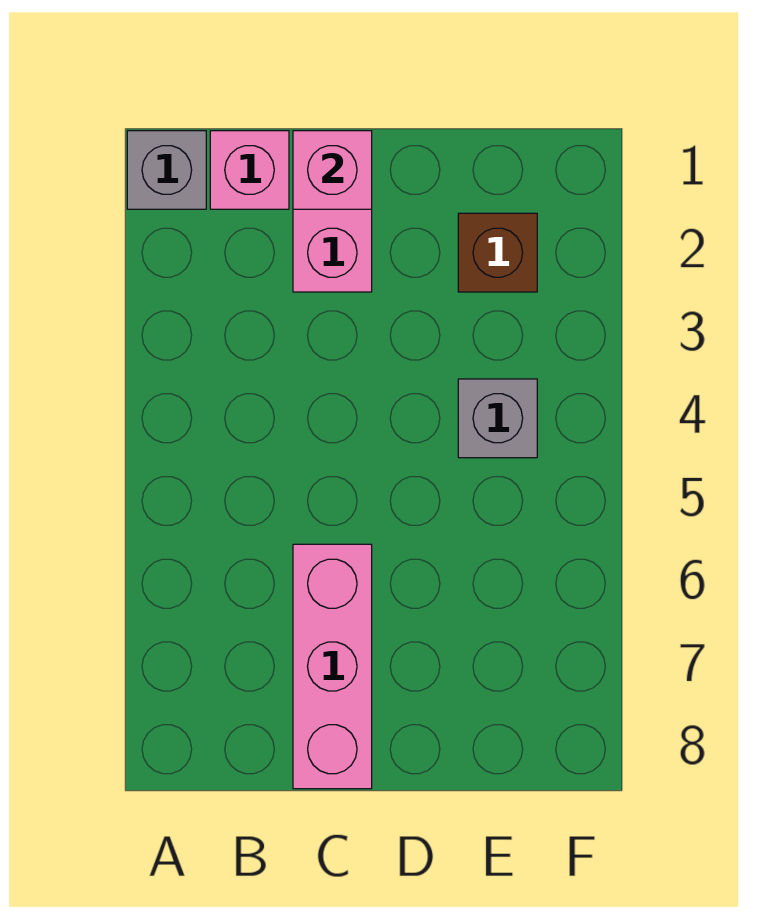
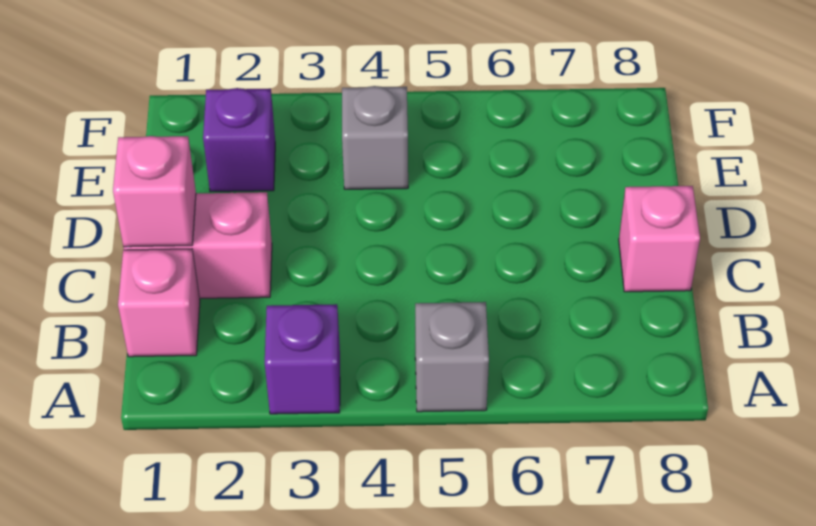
grey brick A1 level 1 -> grey brick A5 level 1
none -> purple brick A3 level 1
pink brick C6:C8 level 1 -> pink brick C8 level 1
brown brick E2 level 1 -> purple brick E2 level 1

